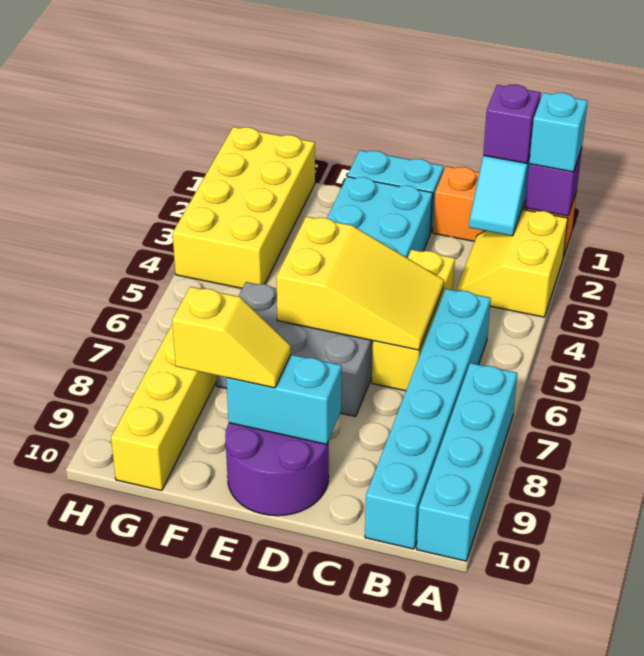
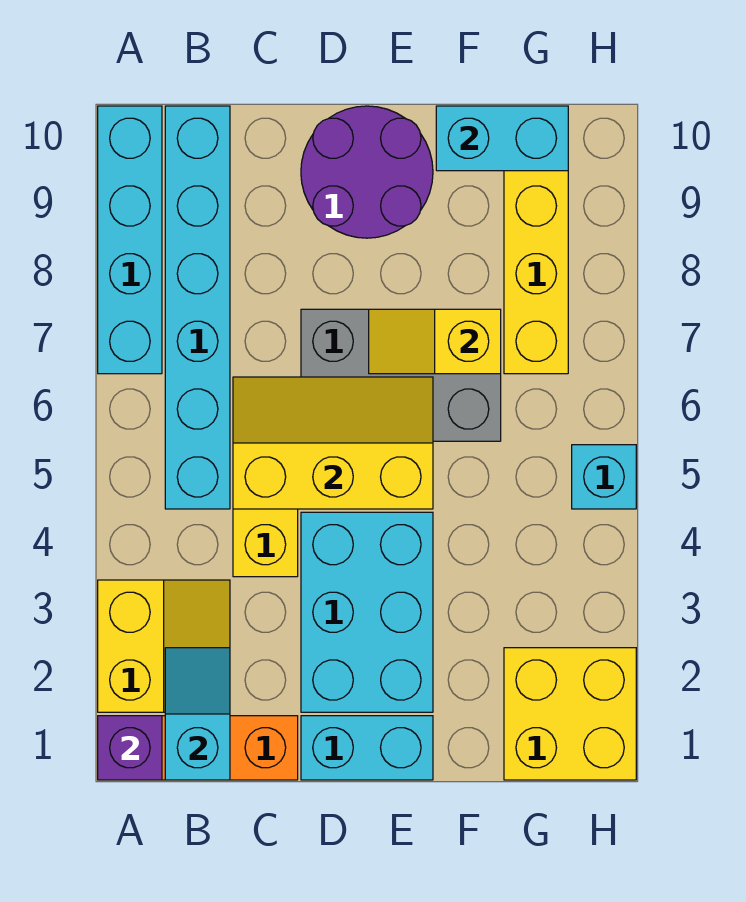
cyan brick A1 level 3 -> cyan brick H5 level 1
purple brick B1 level 3 -> none
yellow slope C5:E6 level 2 top E -> yellow slope C5:E6 level 2 top 5
cyan brick D9:E9 level 2 -> cyan brick F10:G10 level 2
yellow slope E9:F9 level 3 top F -> yellow slope E7:F7 level 2 top F
yellow brick G1:H4 level 1 -> yellow brick G1:H2 level 1

